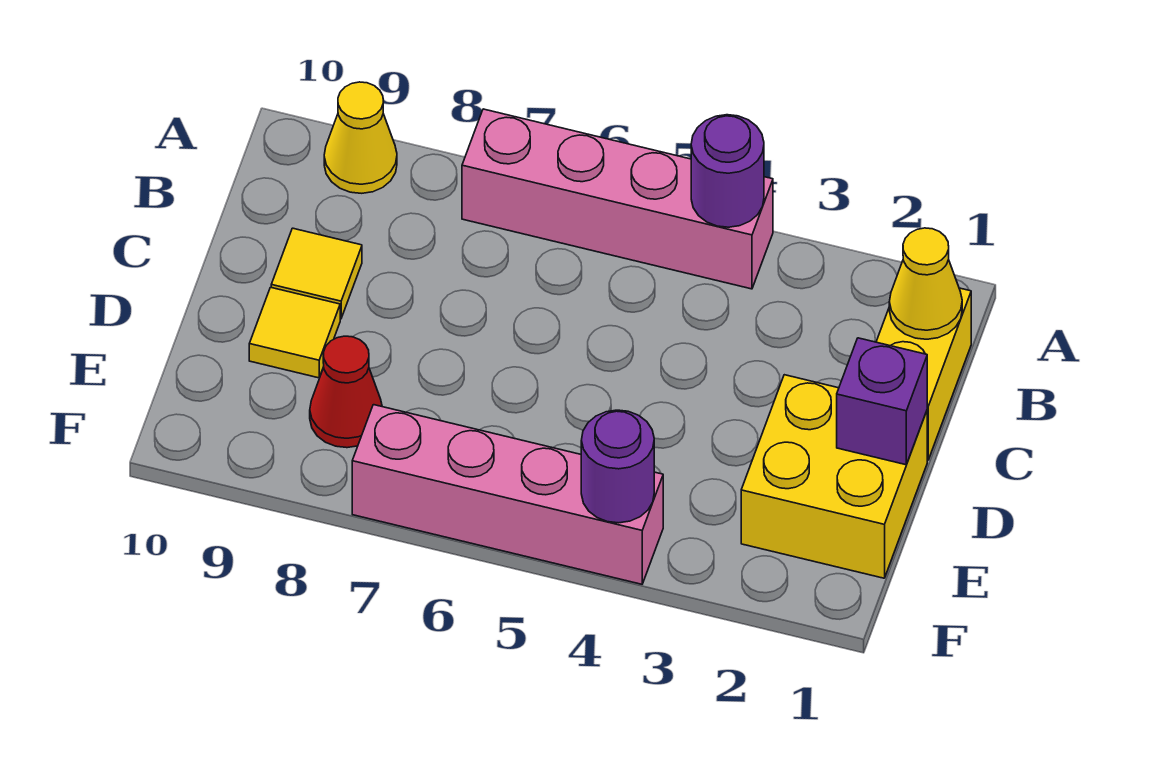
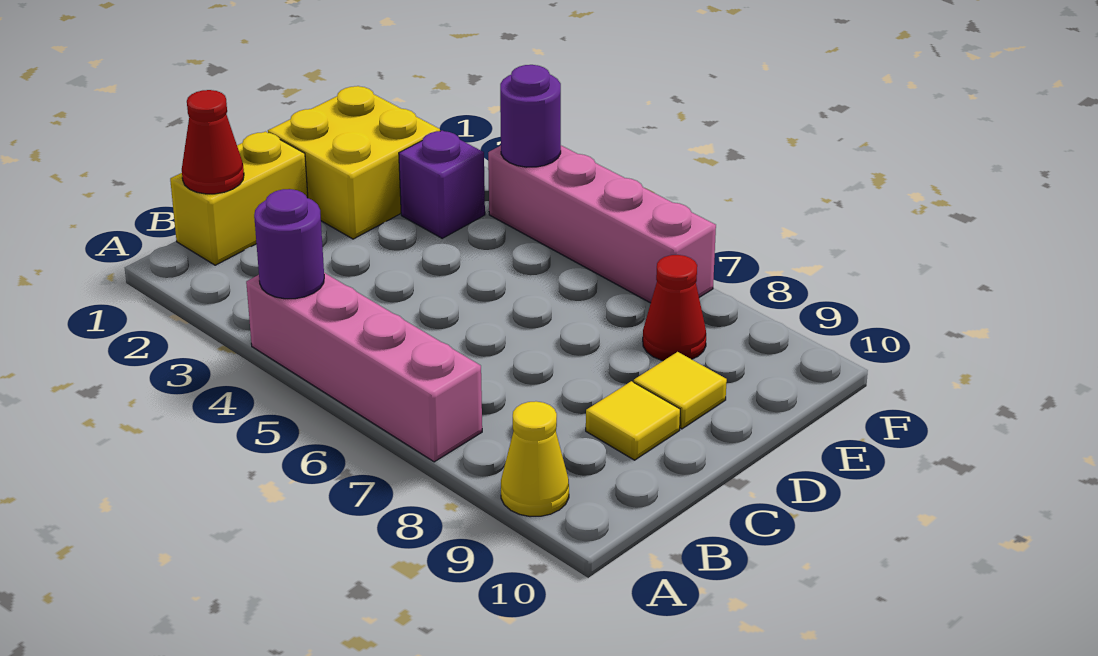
yellow cone B1 level 2 -> red cone B1 level 2
purple brick D1 level 2 -> purple brick E3 level 1

